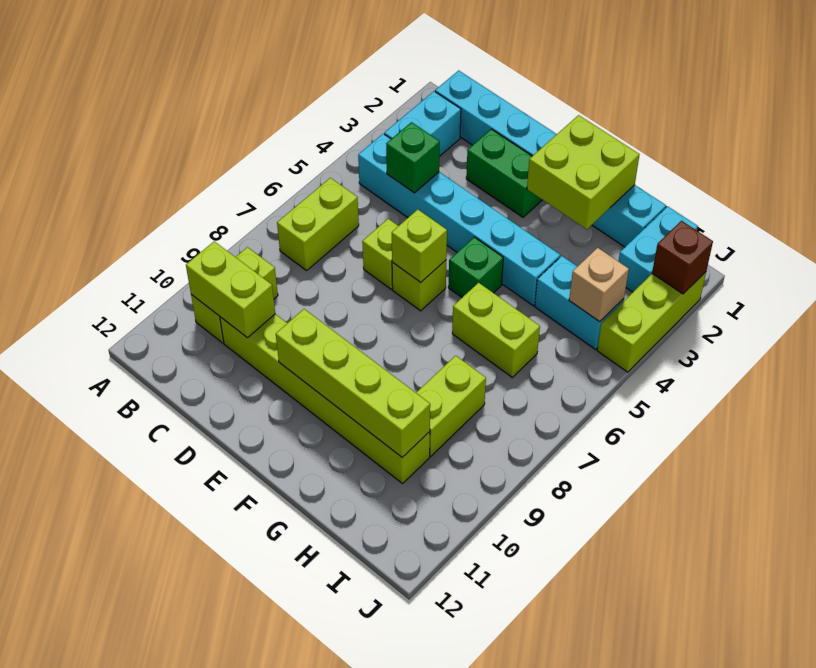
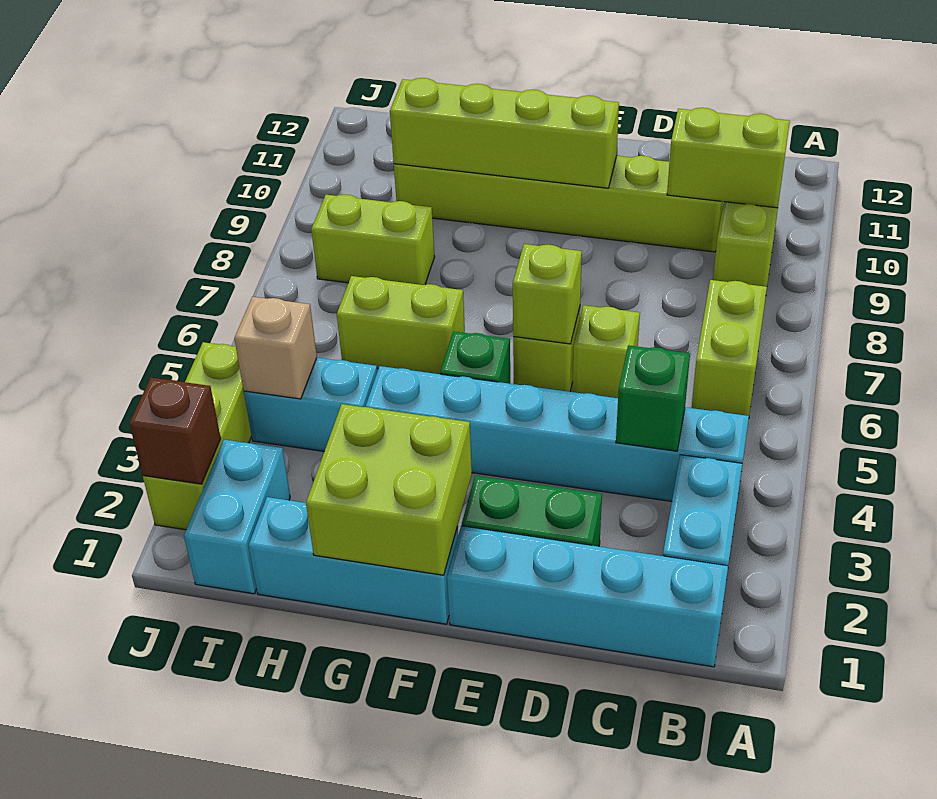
lime brick H8:H9 level 1 -> lime brick H8:I8 level 1

